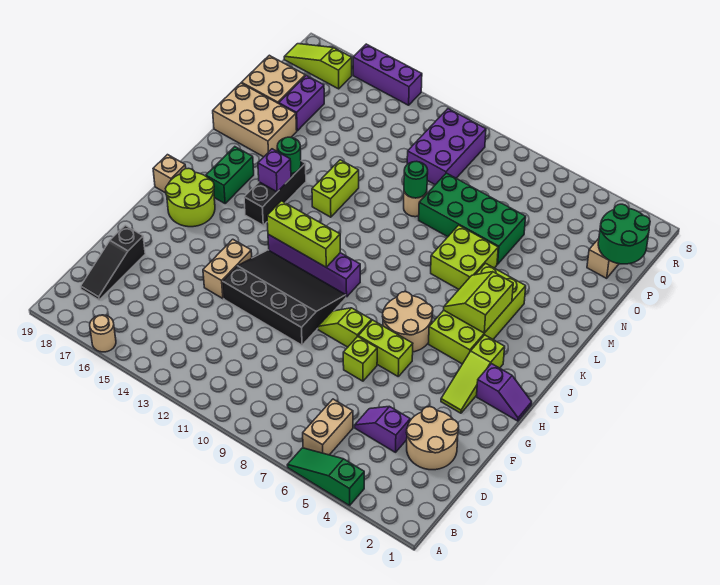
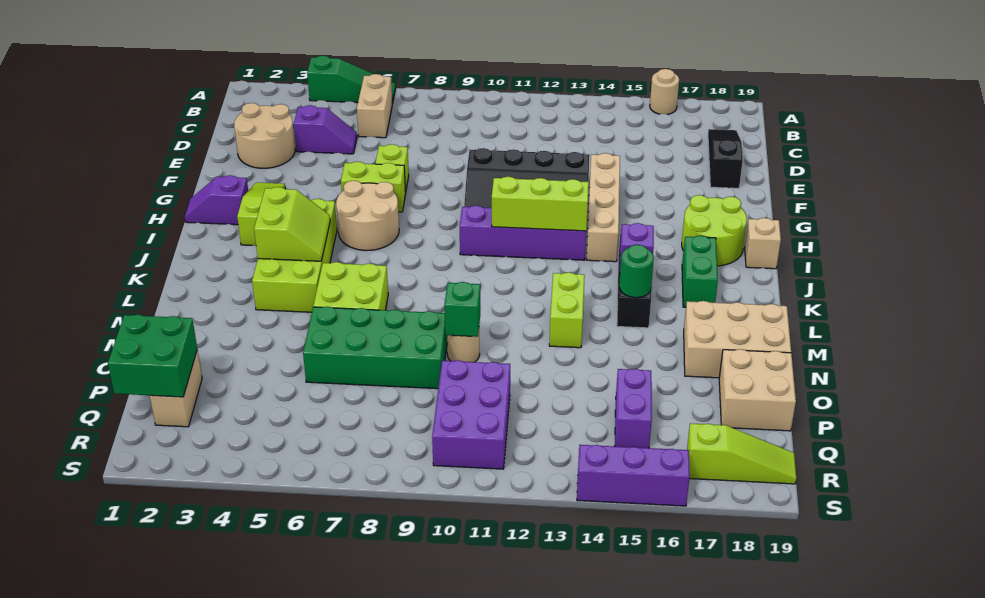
tan brick F14:G14 level 1 -> tan brick F14:I14 level 1
lime slope G8:G9 level 1 top 8 -> none
green round brick N10 level 2 -> green brick N10 level 2
purple brick O17:P17 level 1 -> purple brick P15:Q15 level 1
green round brick P1:Q2 level 2 -> green brick P1:Q2 level 2

